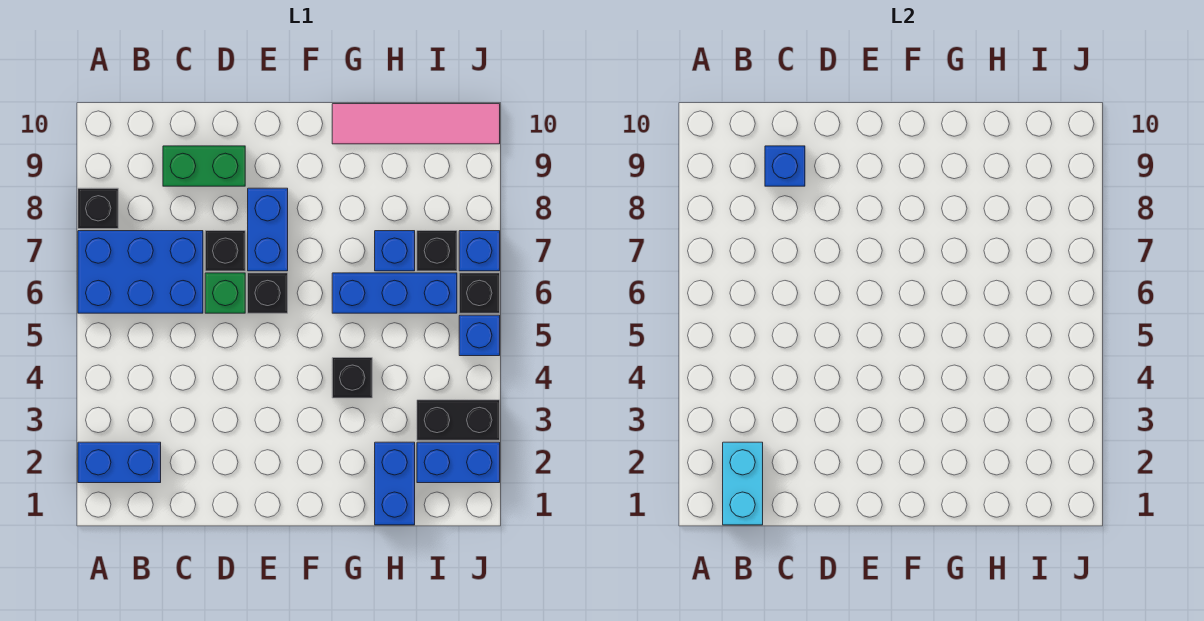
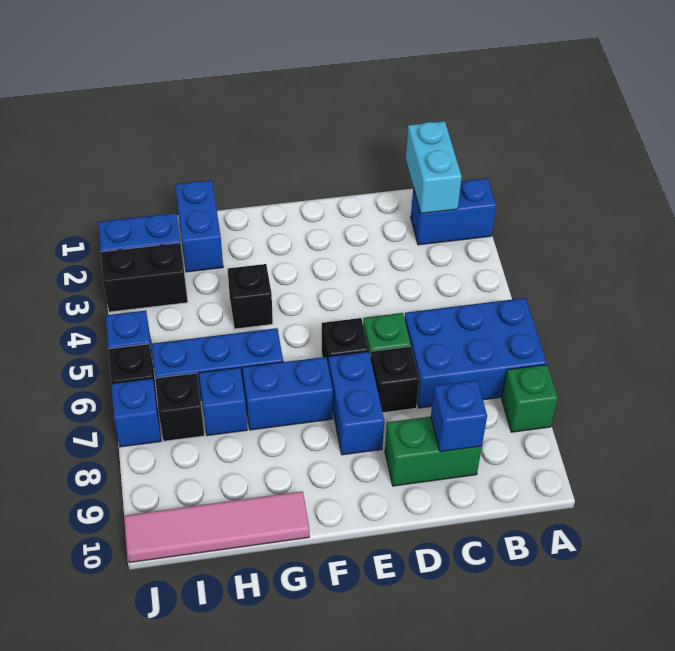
black brick A8 level 1 -> green brick A8 level 1
none -> blue brick F7:G7 level 1

